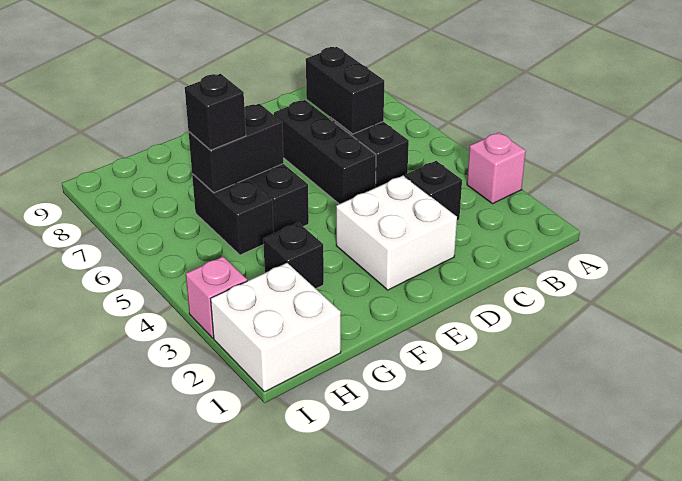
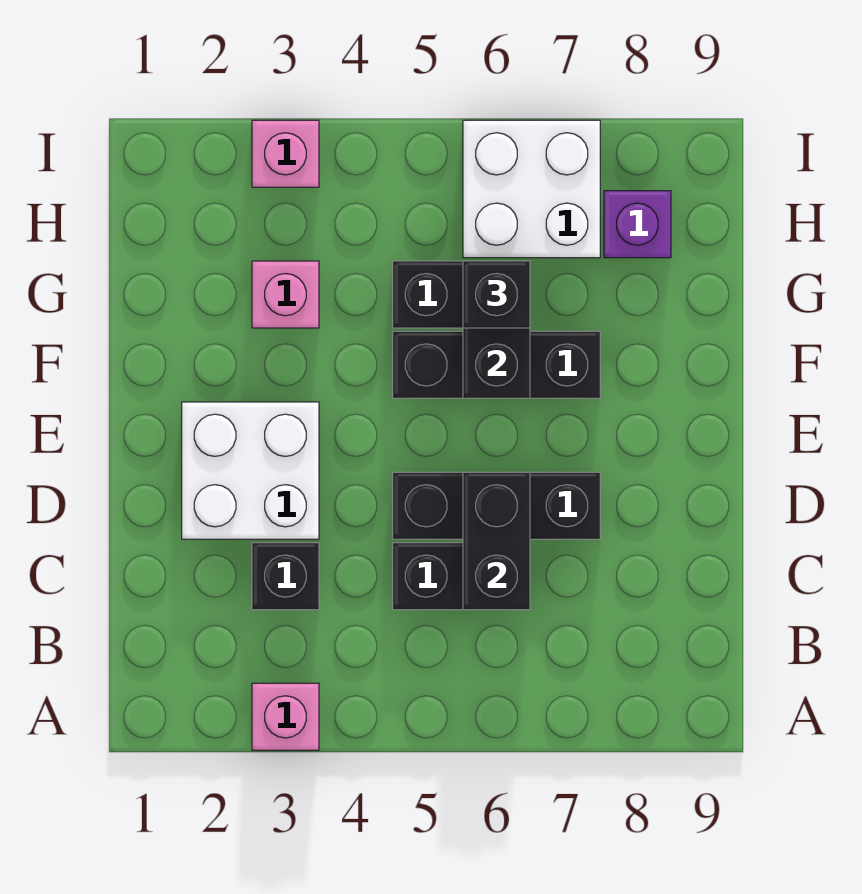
black brick C6:C7 level 2 -> black brick C6:D6 level 2
black brick G3 level 1 -> pink brick G3 level 1
white brick H1:I2 level 1 -> white brick H6:I7 level 1
none -> purple brick H8 level 1

